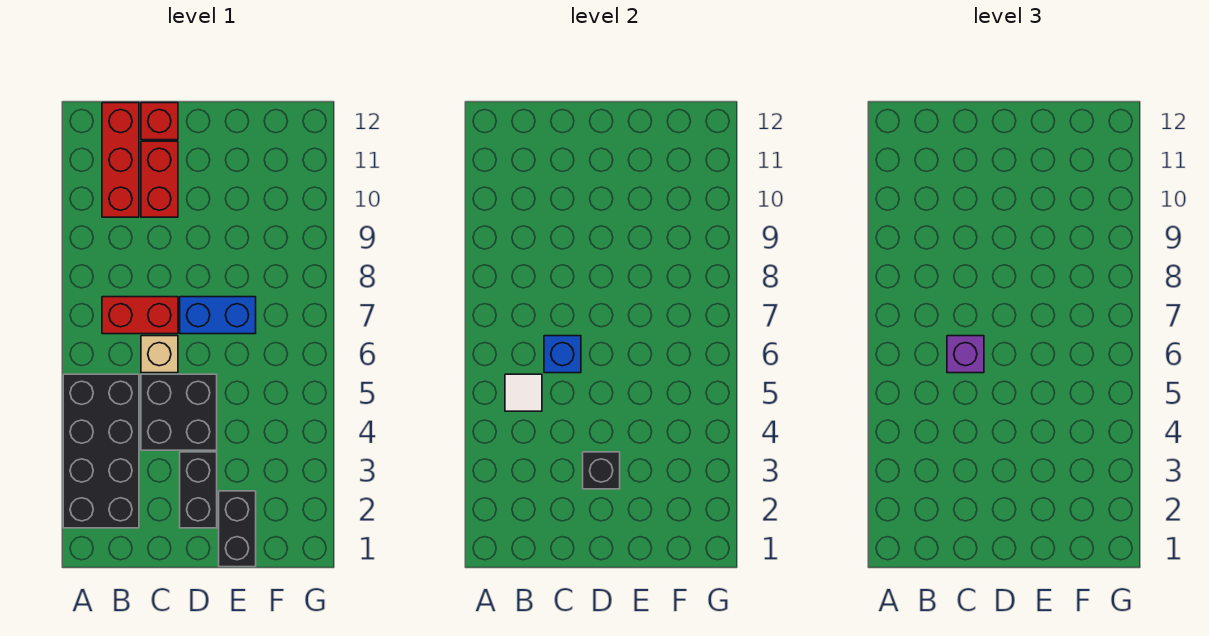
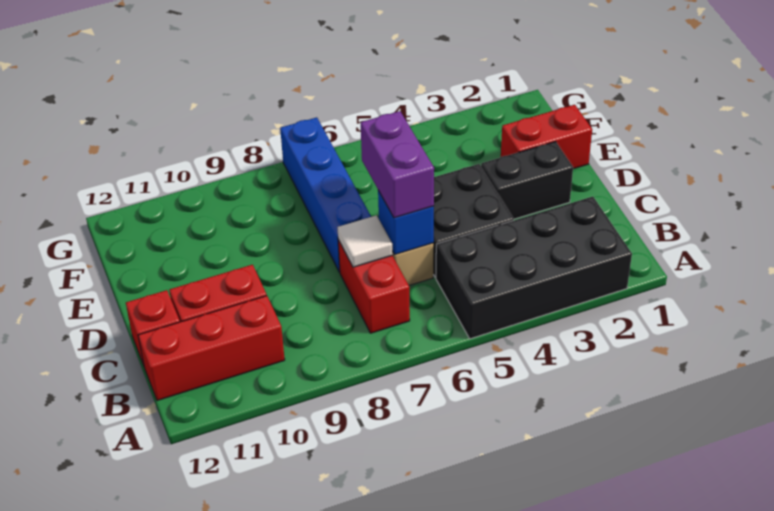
white tile B5 level 2 -> white tile C7 level 2
purple brick C6 level 3 -> purple brick C6:D6 level 3
black brick D3 level 2 -> none
blue brick D7:E7 level 1 -> blue brick D7:G7 level 1
black brick E1:E2 level 1 -> red brick E1:E2 level 1

